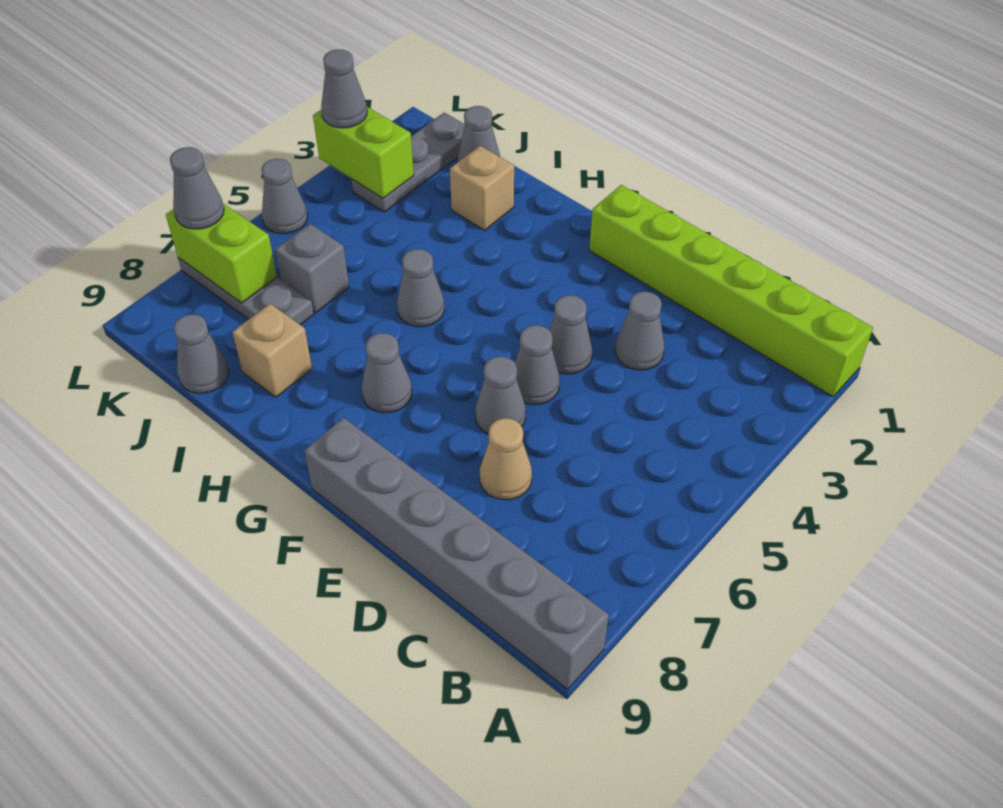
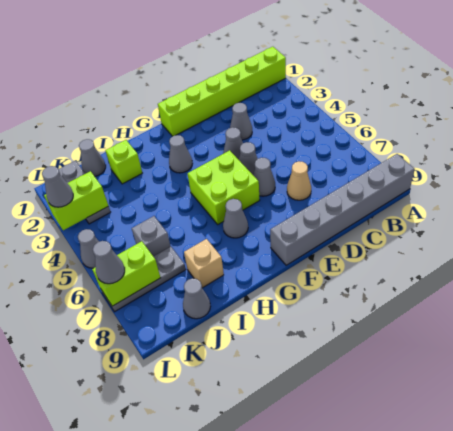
none -> lime brick F5:G6 level 1
grey cone H5 level 1 -> grey cone G3 level 1
tan brick I2 level 1 -> lime brick I2 level 1

